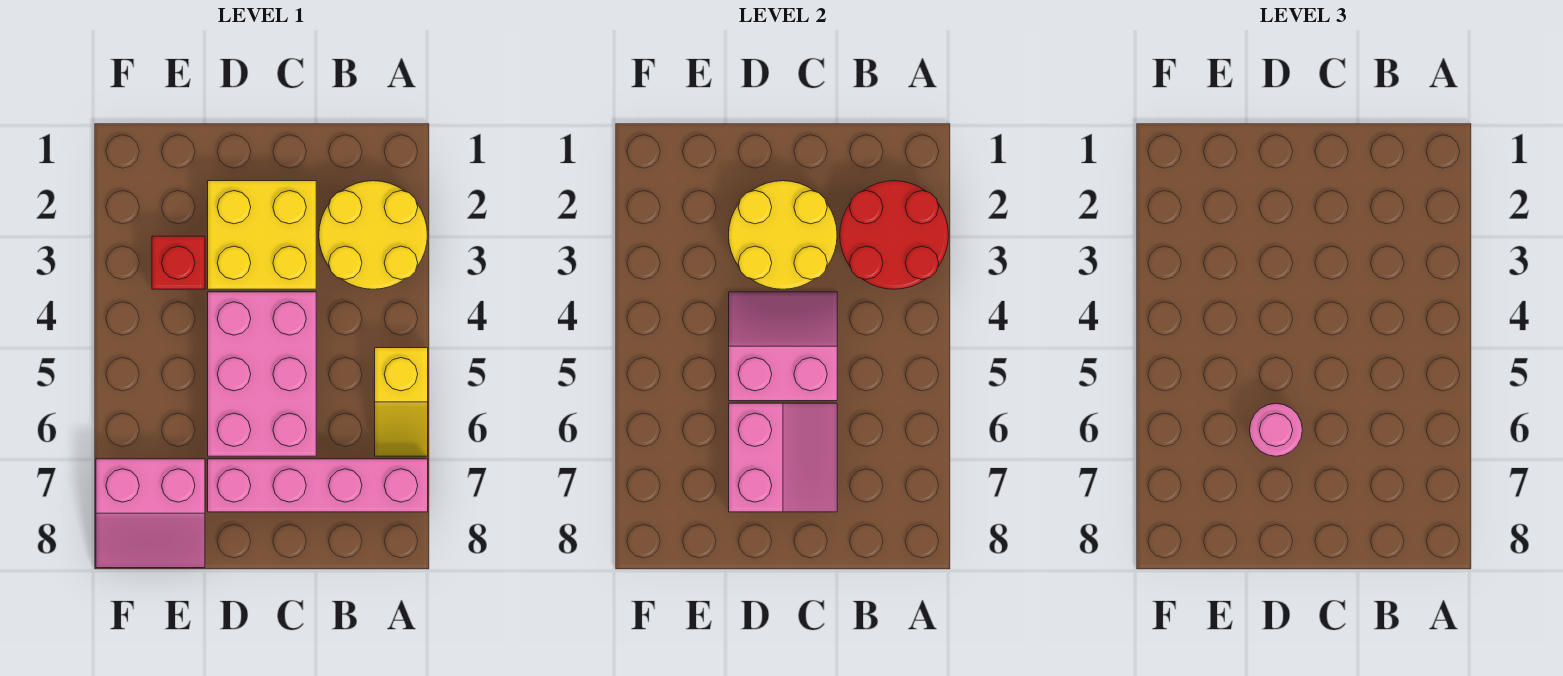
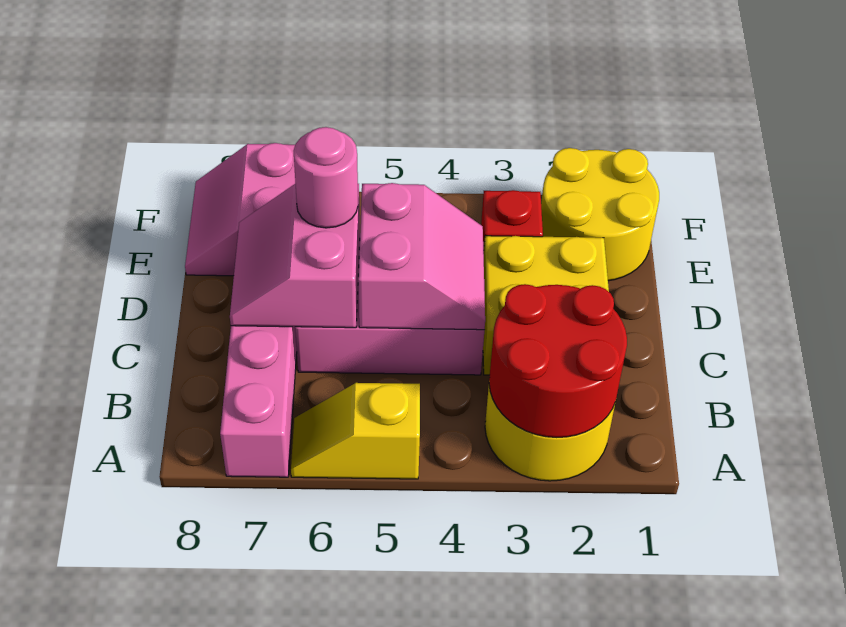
yellow round brick C2:D3 level 2 -> yellow round brick E1:F2 level 1
pink slope C6:D7 level 2 top D -> pink slope C6:D7 level 2 top 6

